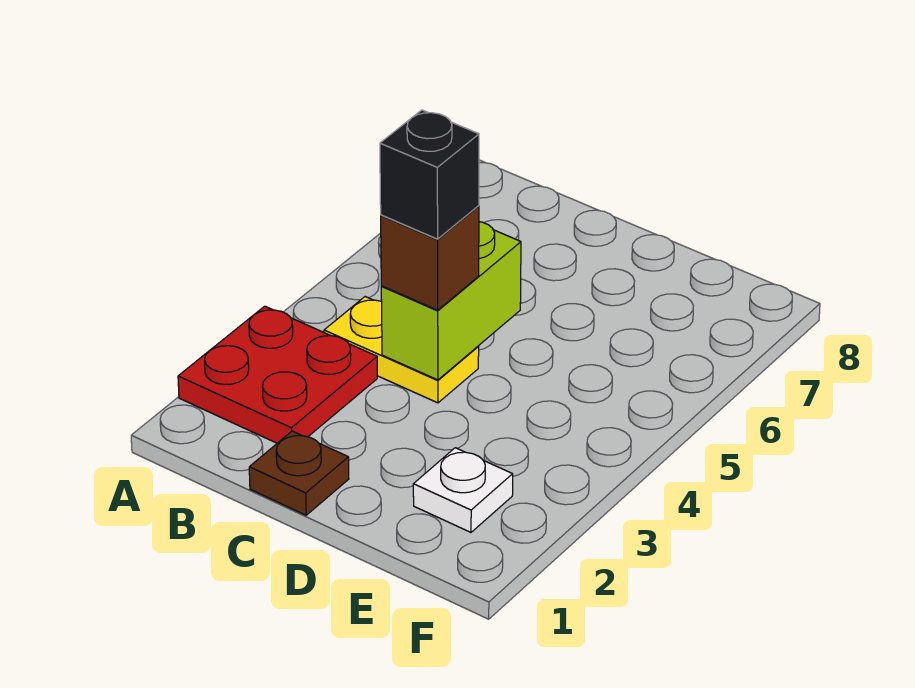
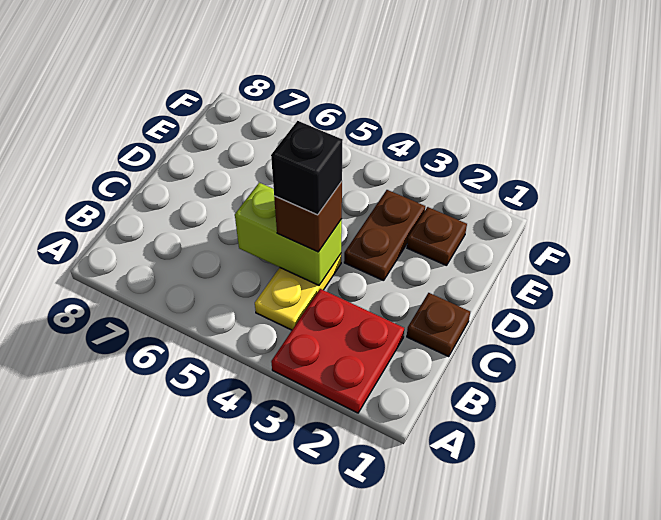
none -> brown plate D3:E3 level 1
white plate E2 level 1 -> brown plate E2 level 1

